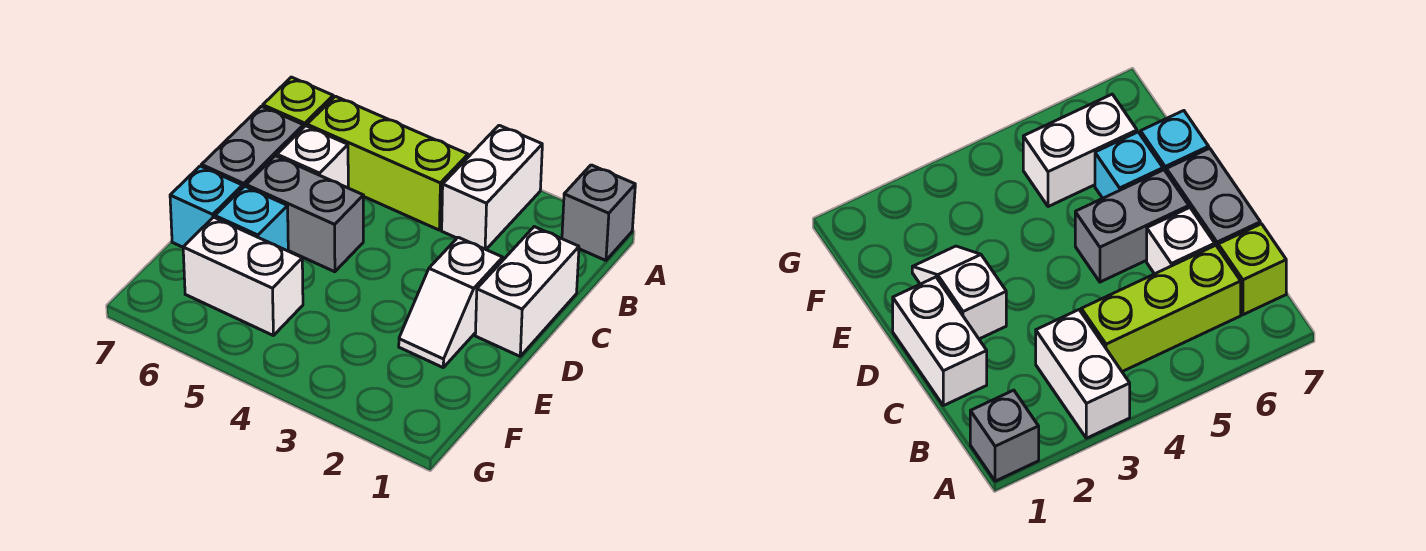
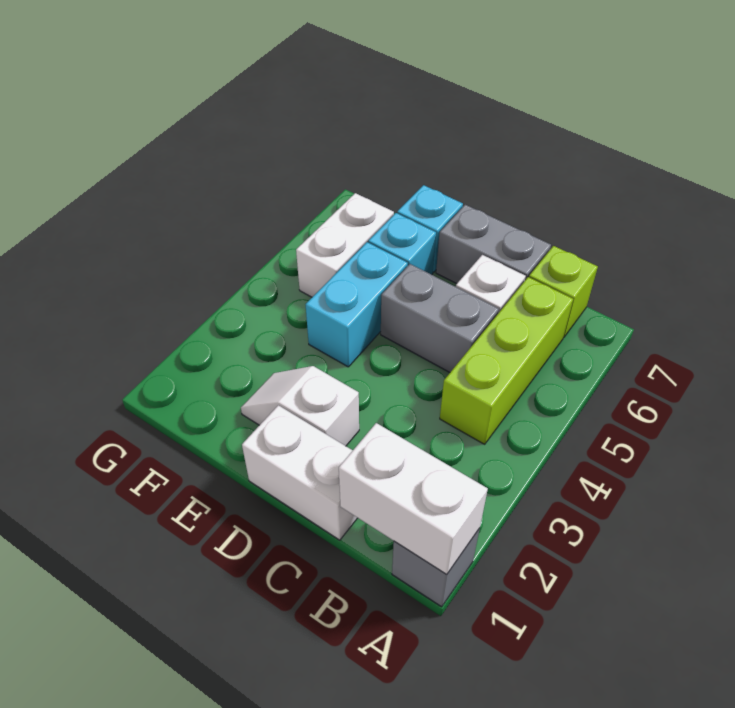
white brick A3:B3 level 1 -> white brick A1:B1 level 2
grey brick D5:D6 level 1 -> grey brick C5:D5 level 1
none -> cyan brick E4:E5 level 1

